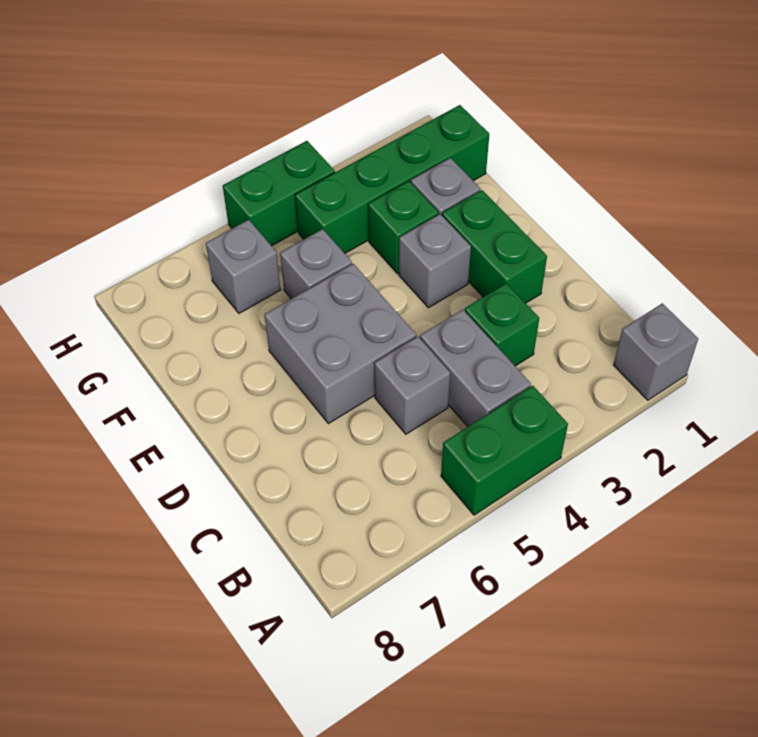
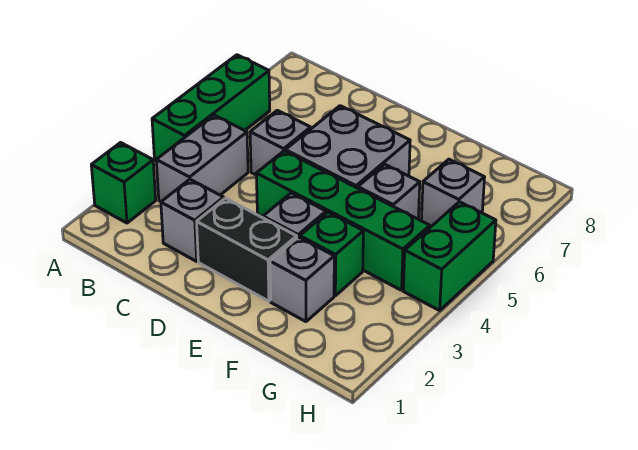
grey brick A1 level 1 -> grey brick C2 level 1
green brick A4:A5 level 1 -> green brick A4:A6 level 1
grey brick B4:C4 level 1 -> grey brick B3:B4 level 1
green brick C3 level 1 -> green brick A2 level 1
green brick D2:E2 level 1 -> black brick D2:E2 level 1
green brick G1:G4 level 1 -> green brick D4:G4 level 1

